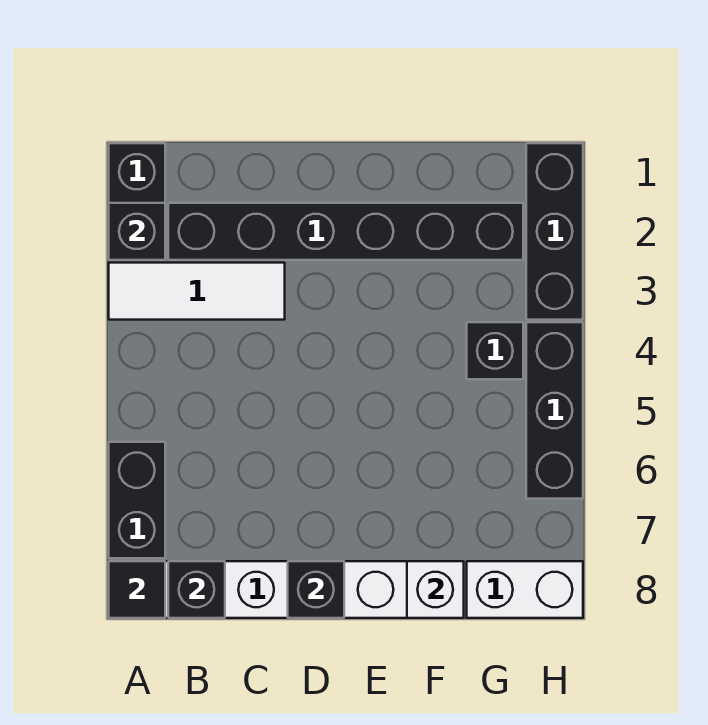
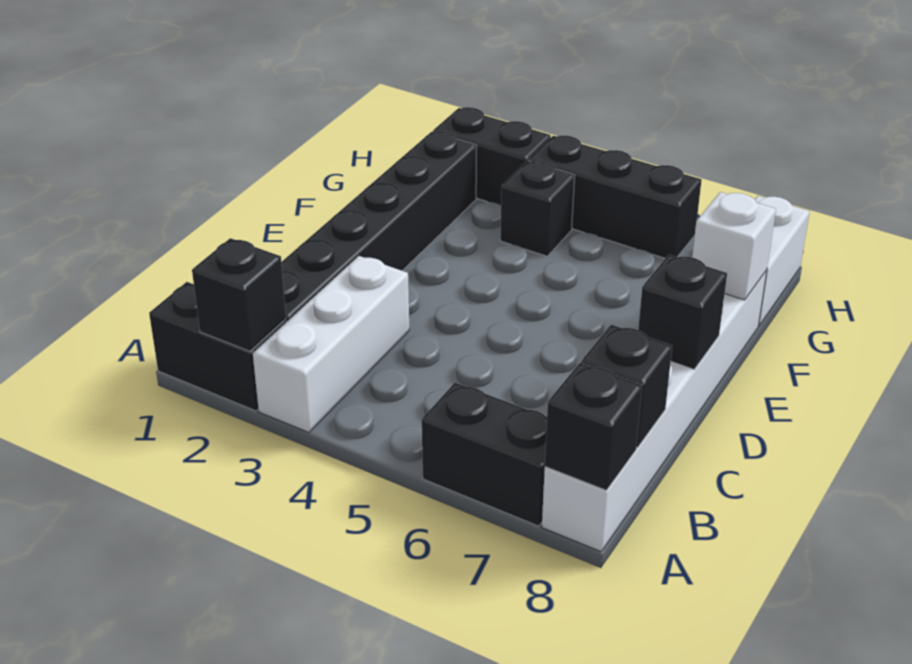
white tile A3:C3 level 1 -> white brick A3:C3 level 1
black tile A8 level 2 -> black brick A8 level 2
black brick H1:H3 level 1 -> black brick H2:H3 level 1

